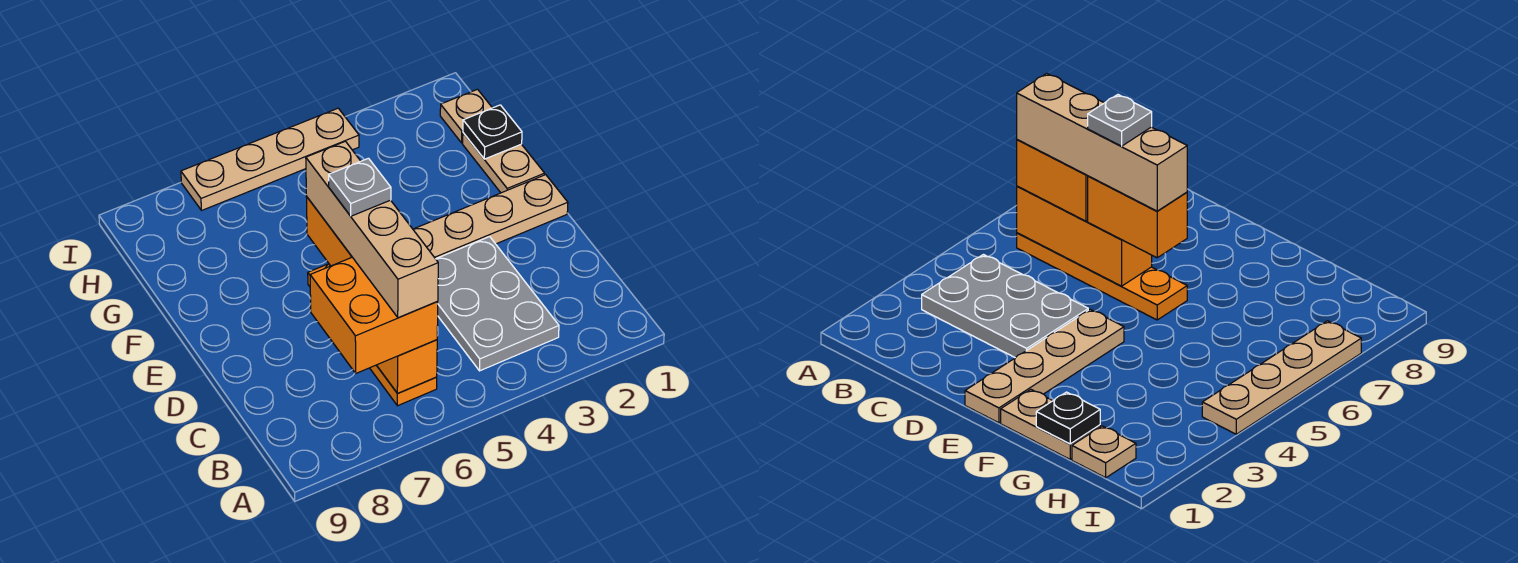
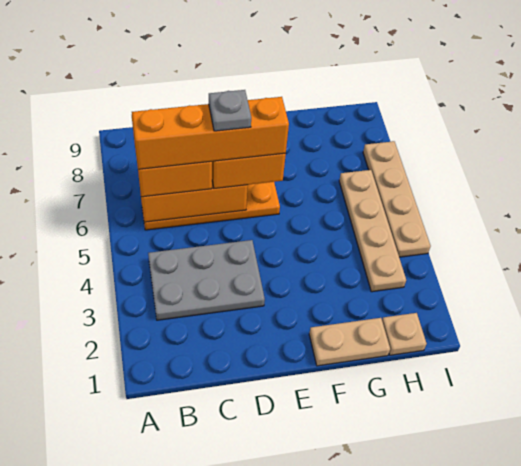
tan brick B6:E6 level 4 -> orange brick B6:E6 level 4
tan plate E1:E4 level 1 -> tan plate H3:H6 level 1
black plate G1 level 2 -> none

